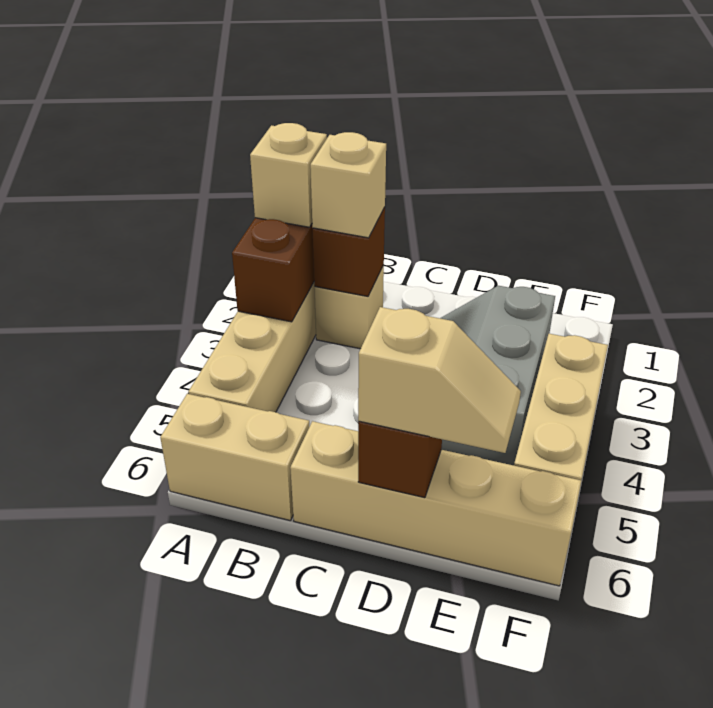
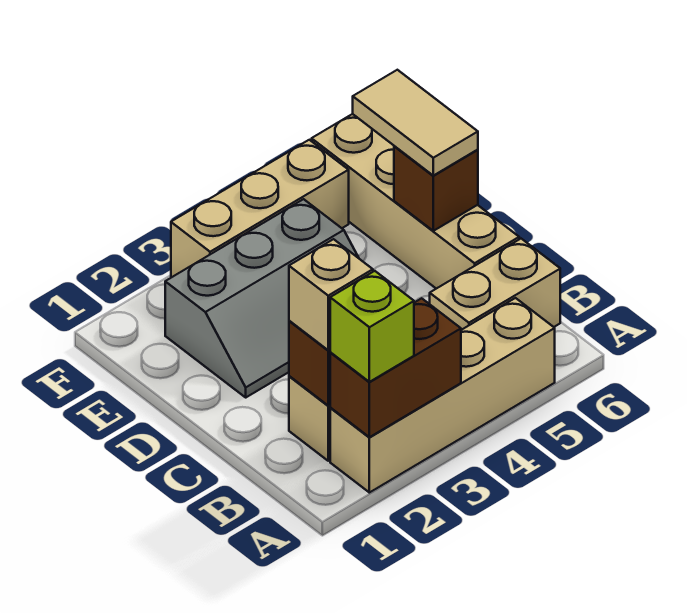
tan brick A2 level 3 -> lime brick A2 level 3
tan brick A6:B6 level 1 -> tan brick B5:B6 level 1
tan slope D6:E6 level 3 top D -> tan tile D6:E6 level 3

